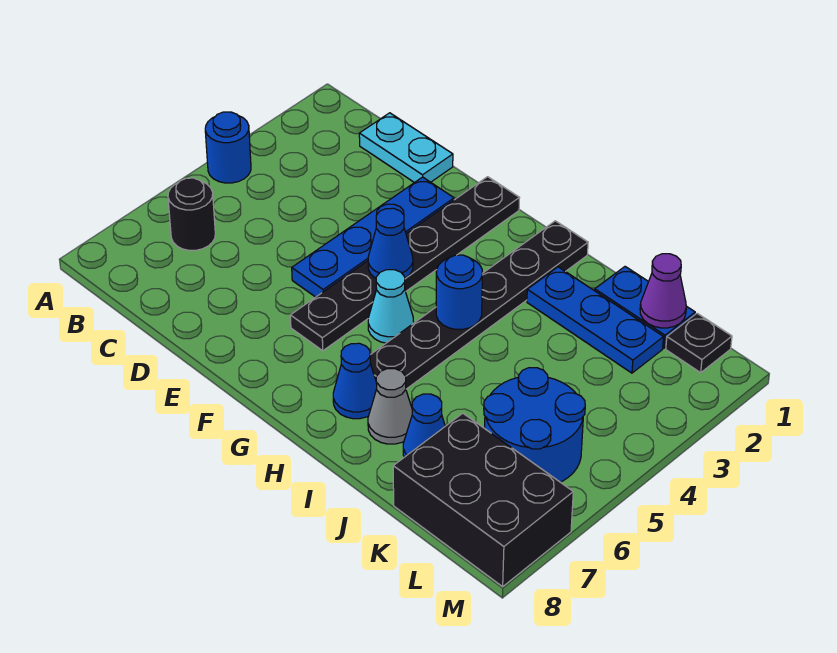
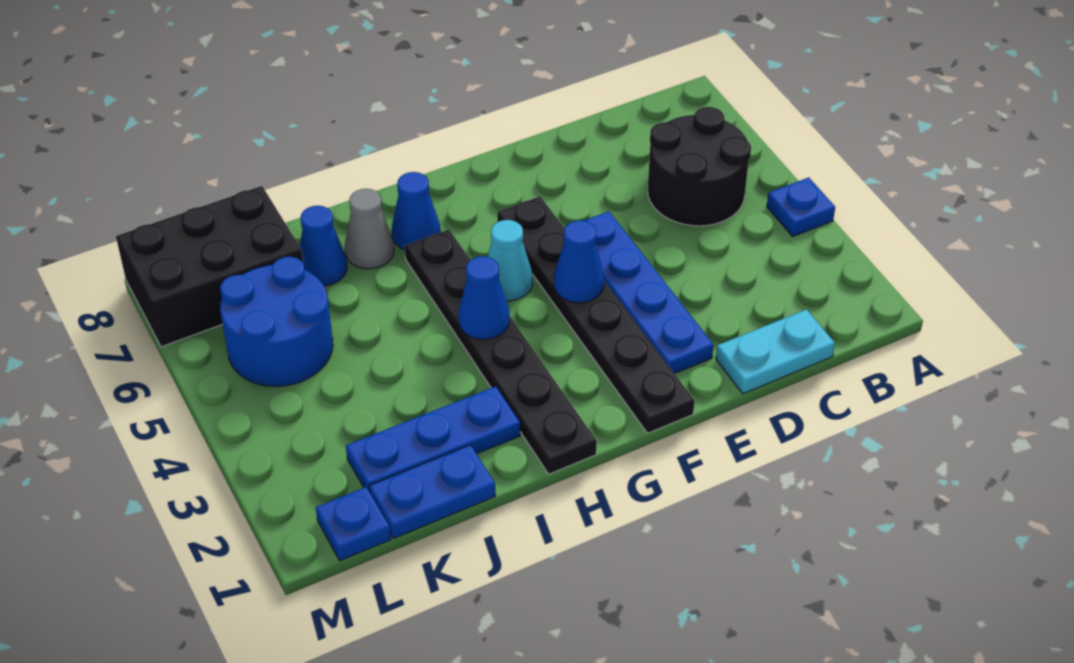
blue round brick A4 level 1 -> blue plate A4 level 1
black round brick B6 level 1 -> black round brick B5:C6 level 1
blue round brick H4 level 2 -> blue cone H4 level 2
purple cone K1 level 2 -> none
black plate L1 level 1 -> blue plate L1 level 1

